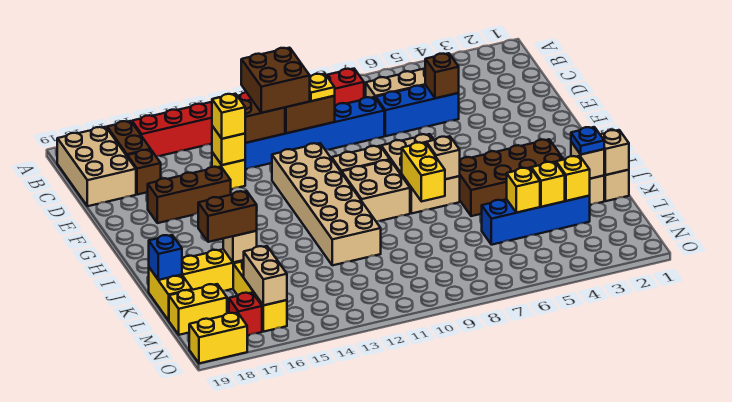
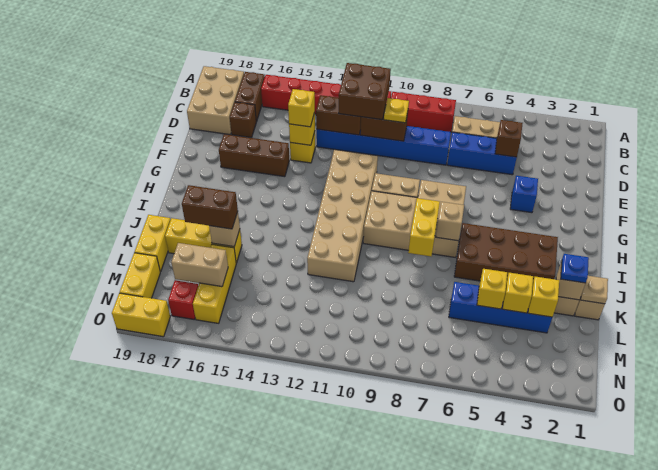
tan brick K1 level 2 -> tan plate K1 level 2
blue brick K19 level 2 -> blue brick F4 level 1
tan brick M16:N16 level 2 -> tan brick M16:M17 level 2
yellow brick M18:M19 level 1 -> yellow brick M19:N19 level 1

